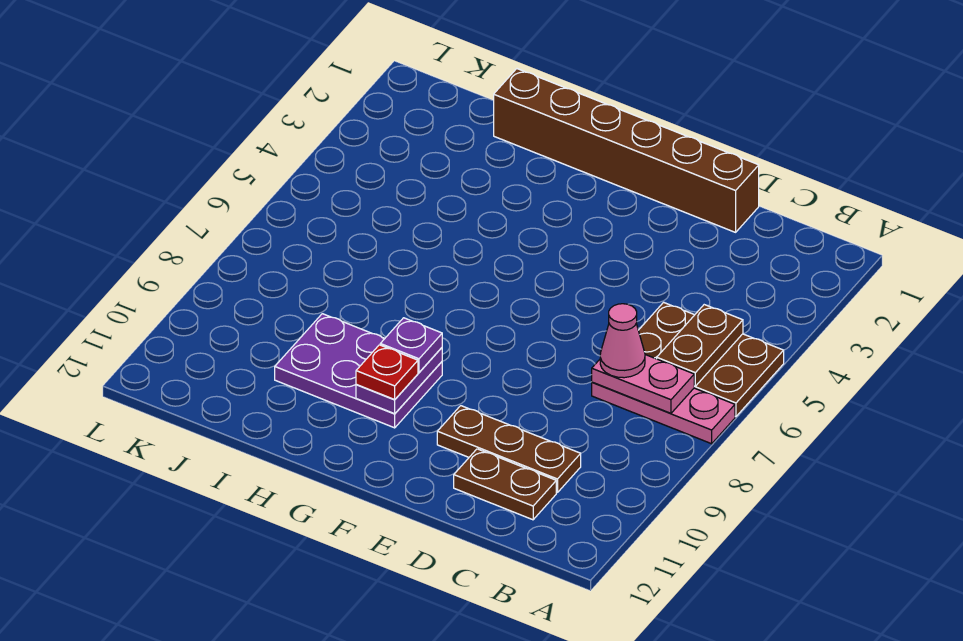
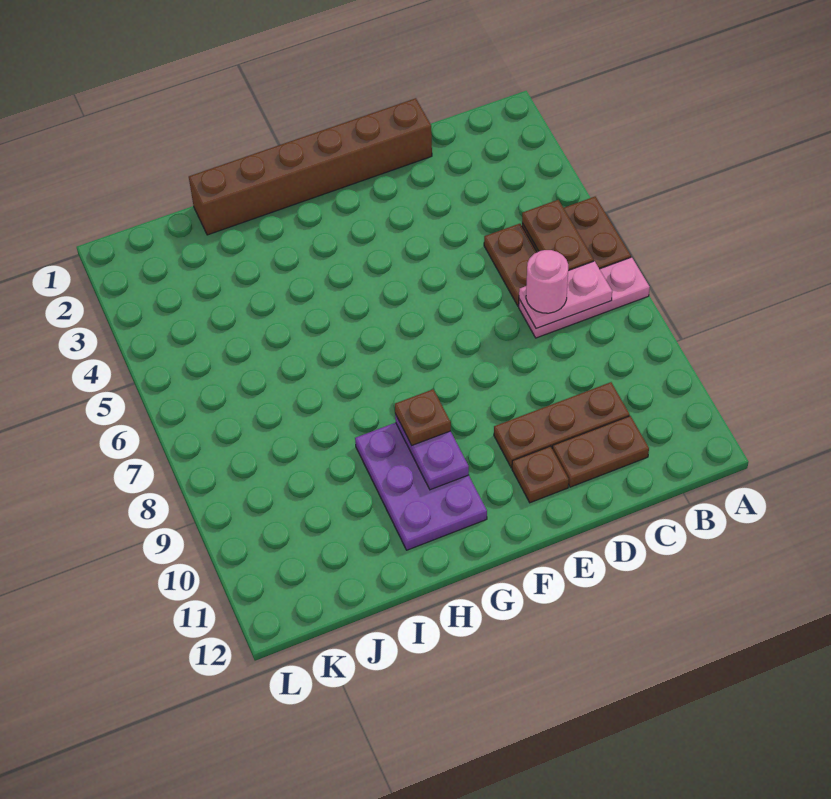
pink cone C7 level 3 -> pink round brick C7 level 3
none -> brown plate E11 level 1
purple plate G9:I10 level 1 -> purple plate G9:H11 level 1
purple plate G9 level 3 -> brown plate G9 level 3
red plate G10 level 3 -> none

